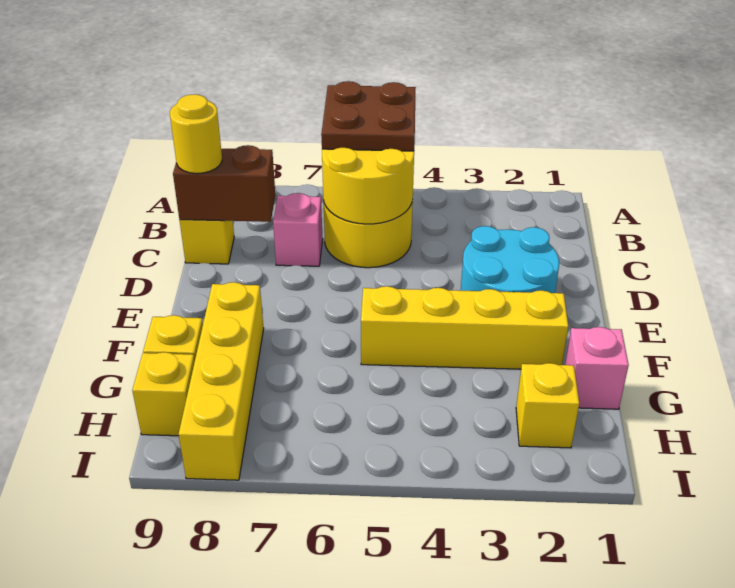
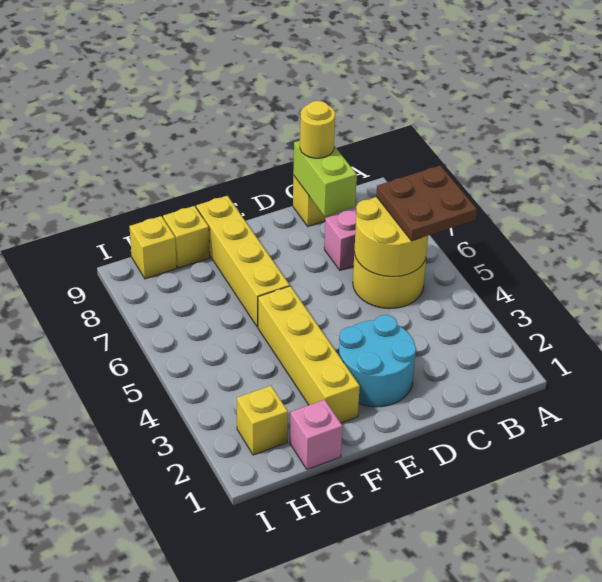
brown brick C8:C9 level 2 -> lime brick C8:C9 level 2
yellow brick F8:I8 level 1 -> yellow brick F6:F9 level 1

